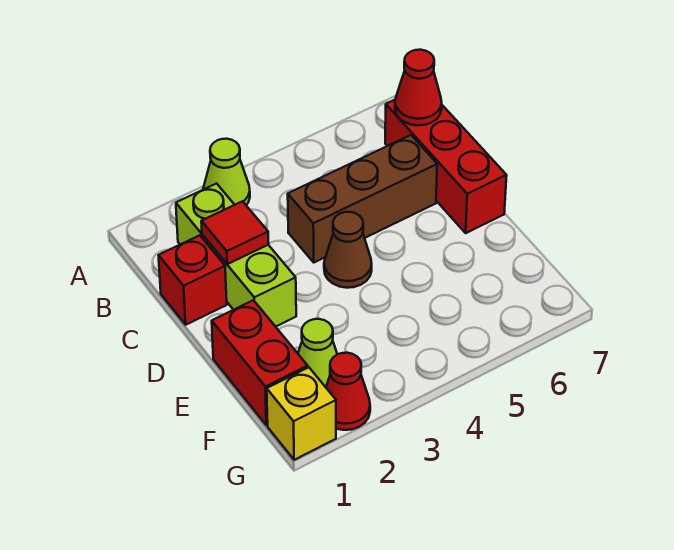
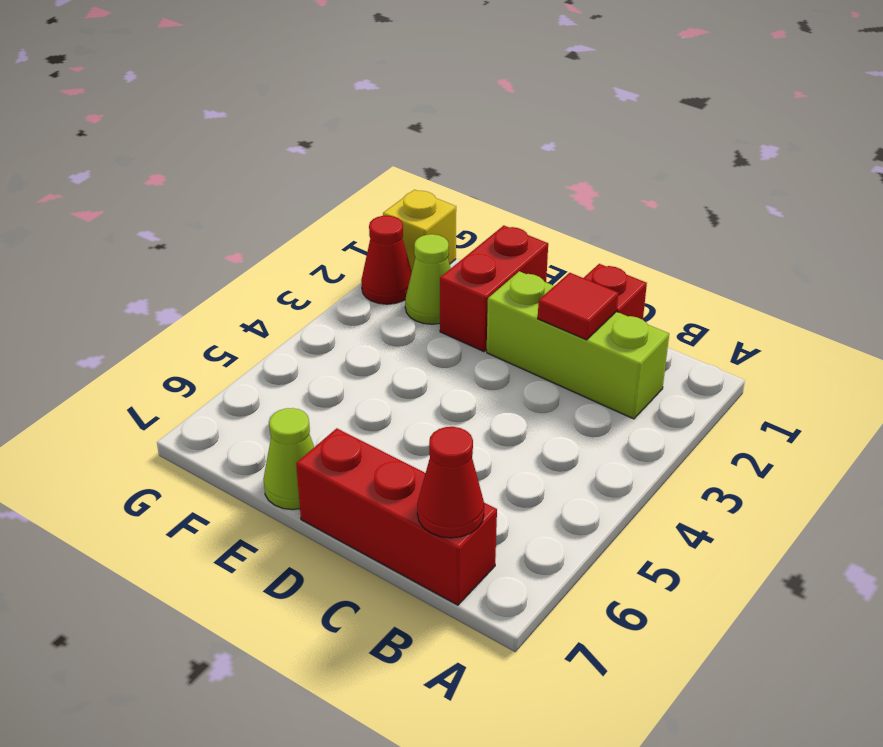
lime cone A3 level 1 -> lime cone E7 level 1
brown brick C4:C6 level 1 -> none
brown cone D4 level 1 -> none
red brick E1:F1 level 1 -> red brick E1:E2 level 1

